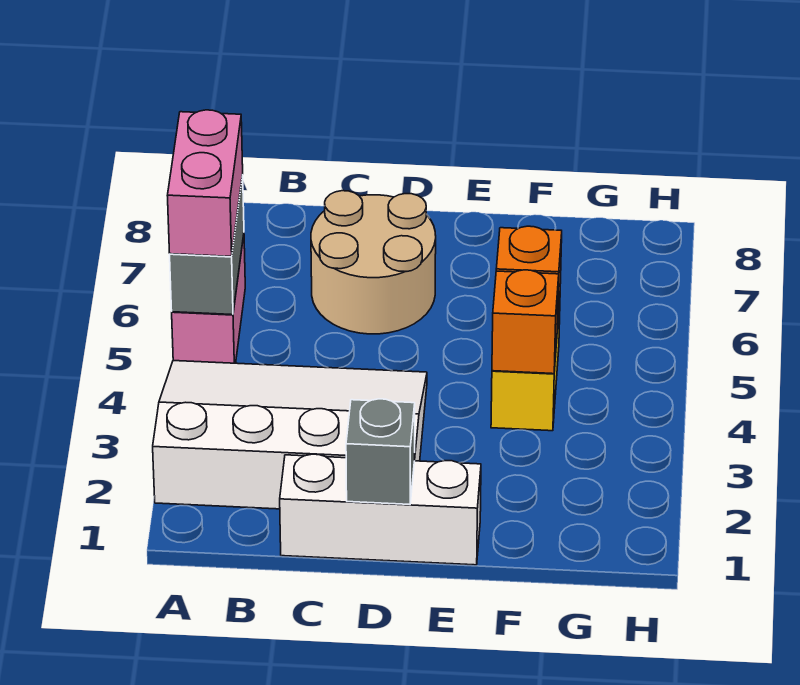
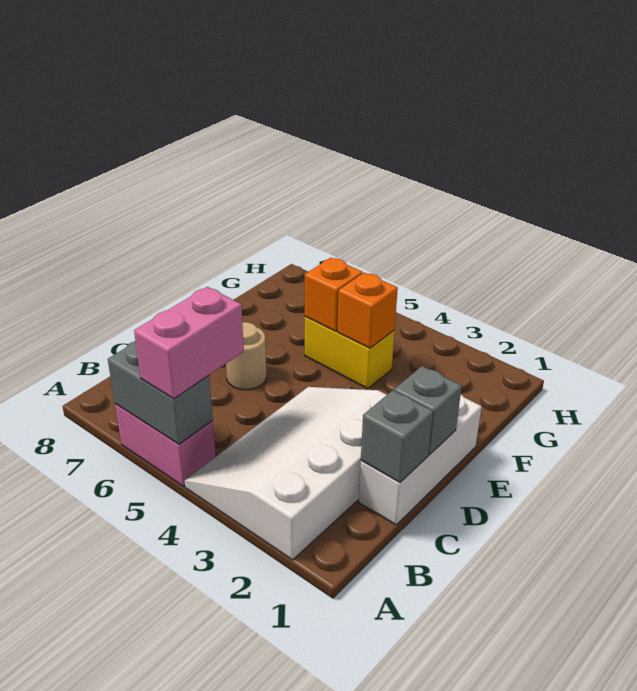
pink brick A5:A6 level 3 -> pink brick A5:B5 level 3
none -> grey brick C1 level 2
tan round brick C6:D7 level 1 -> tan round brick D6 level 1

